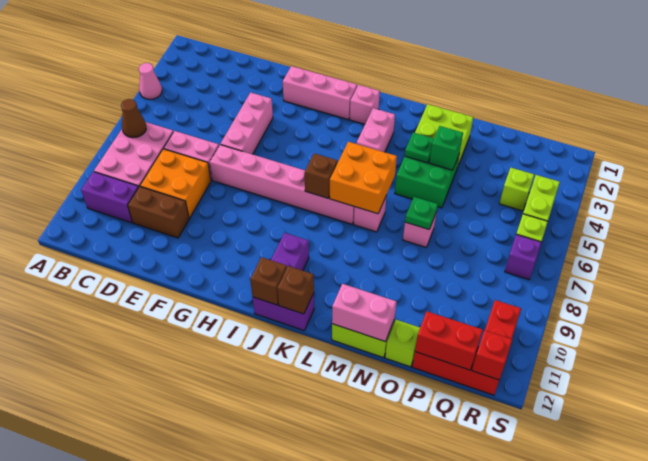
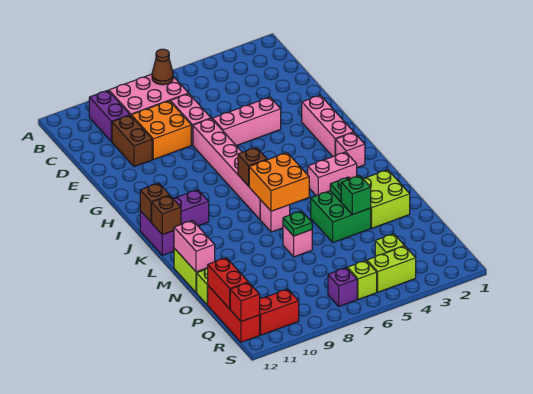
pink cone A4 level 1 -> none

